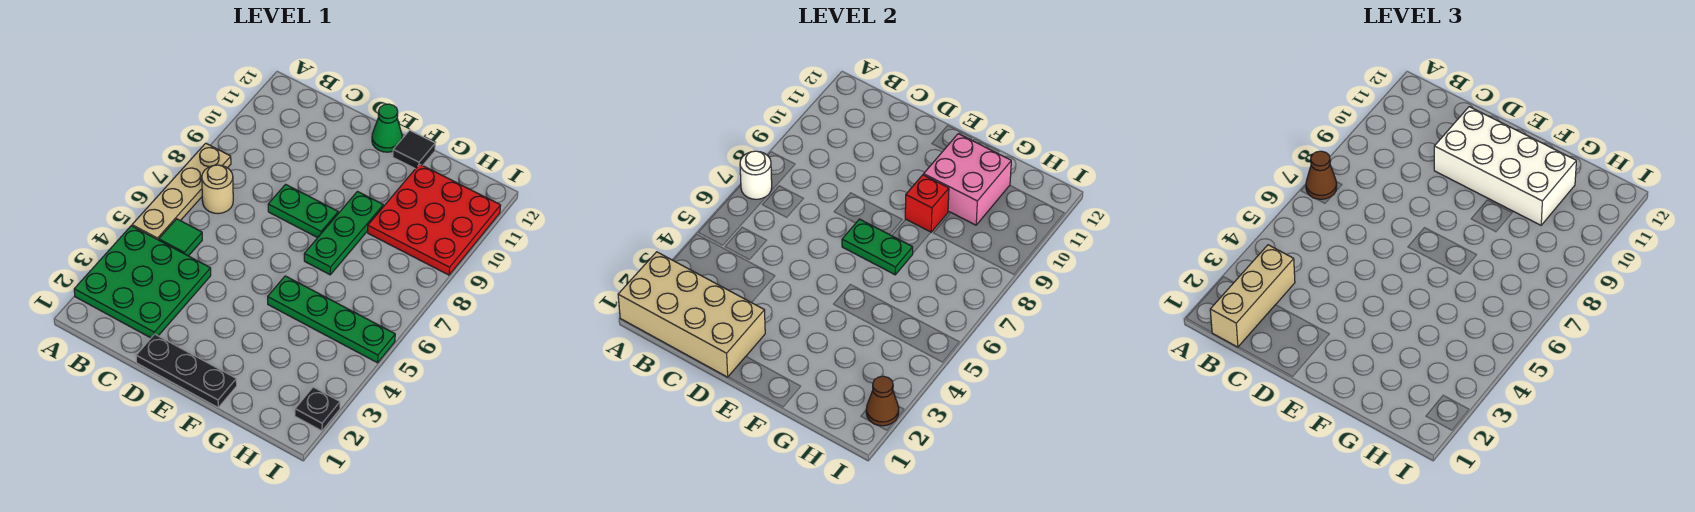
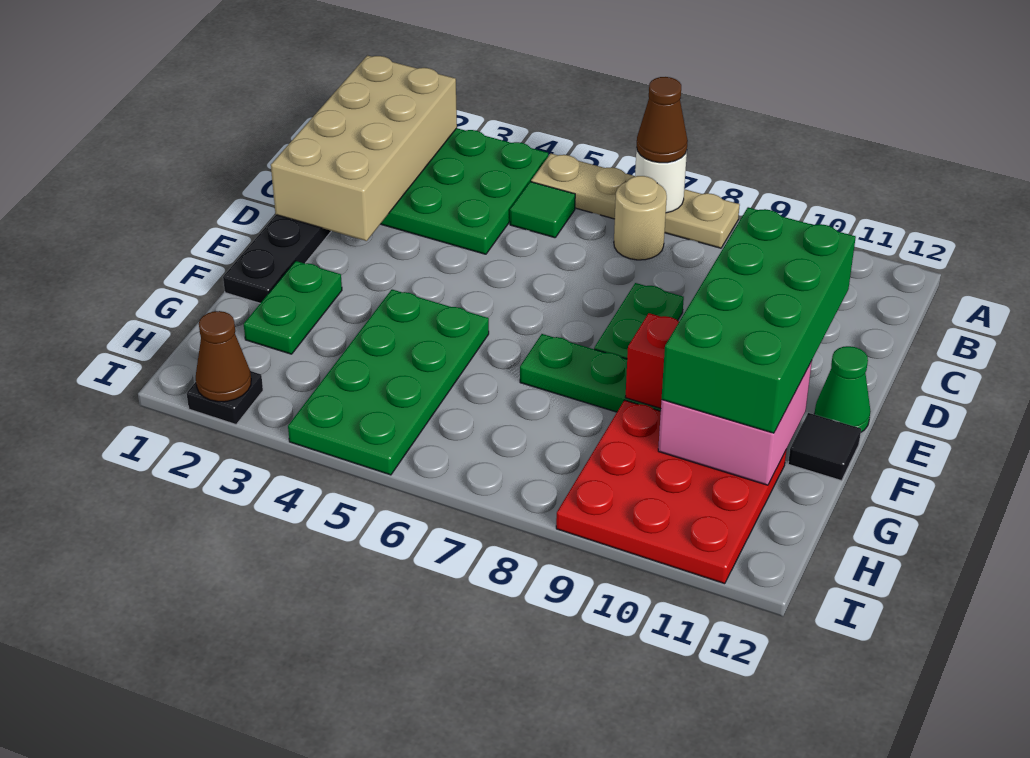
tan brick B1:B3 level 3 -> none
white brick D10:G11 level 3 -> green brick D10:G11 level 3
green plate E7:F7 level 2 -> green plate F2:G2 level 1
green plate F5:I5 level 1 -> green plate F4:I5 level 1

